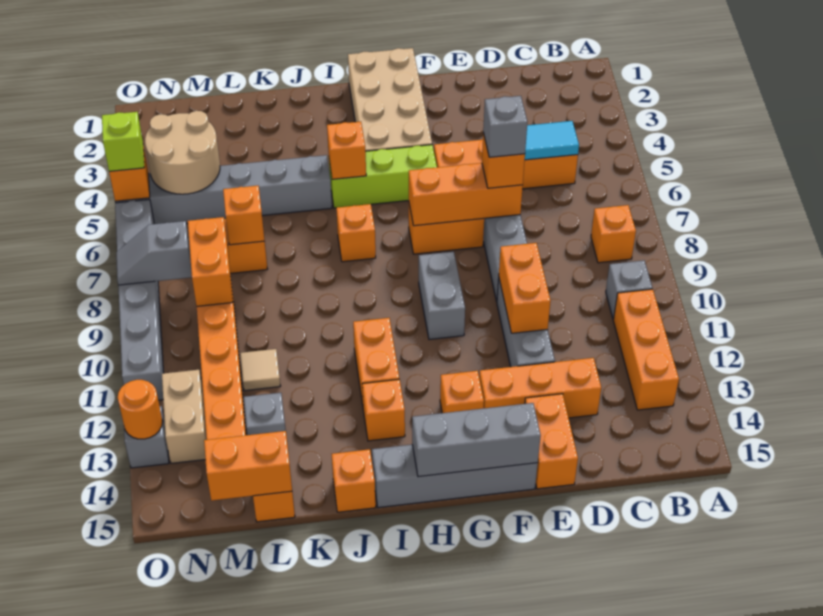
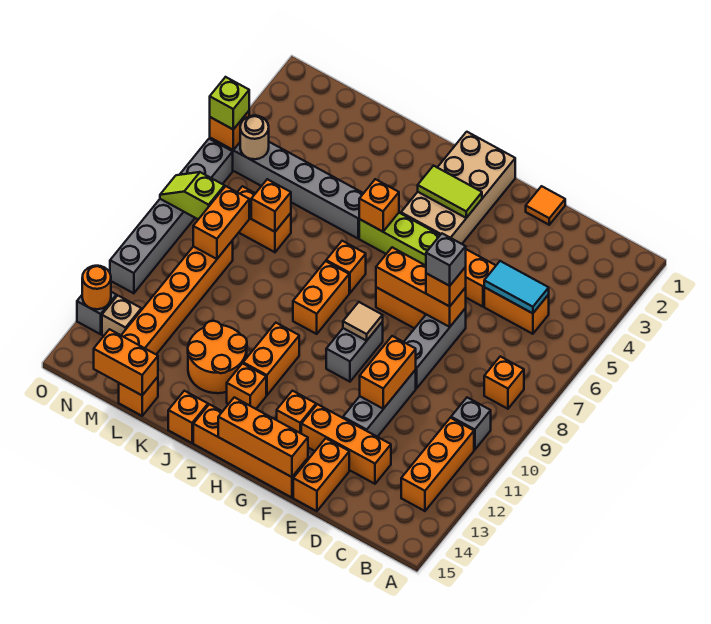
none -> orange tile E1 level 1
grey brick F15:I15 level 1 -> orange brick F15:I15 level 1
grey brick F15:H15 level 2 -> orange brick F15:H15 level 2
none -> lime tile G3:H3 level 2
none -> orange brick I8:I9 level 1
none -> orange round brick J12:K13 level 1
tan tile L11 level 1 -> tan tile G9 level 2
grey brick L13 level 1 -> none
tan round brick M4:N5 level 2 -> tan round brick N5 level 2
grey slope N8:O8 level 2 top N -> lime slope N8:O8 level 2 top N
tan brick N12:N13 level 1 -> tan brick N13 level 1

